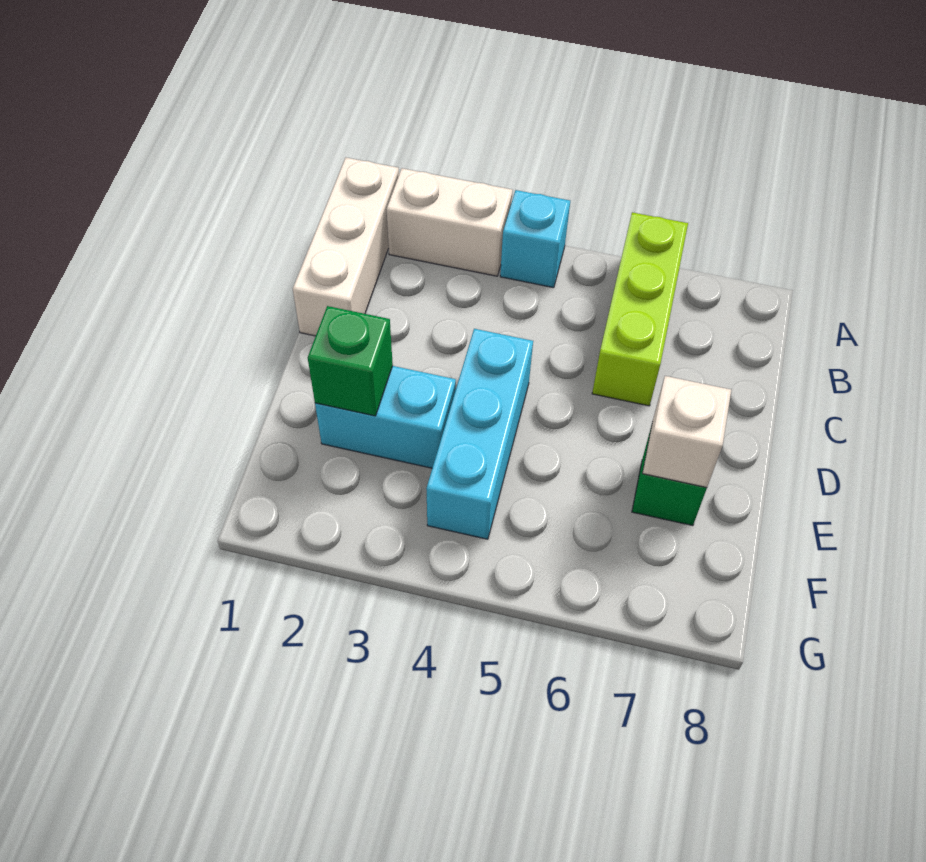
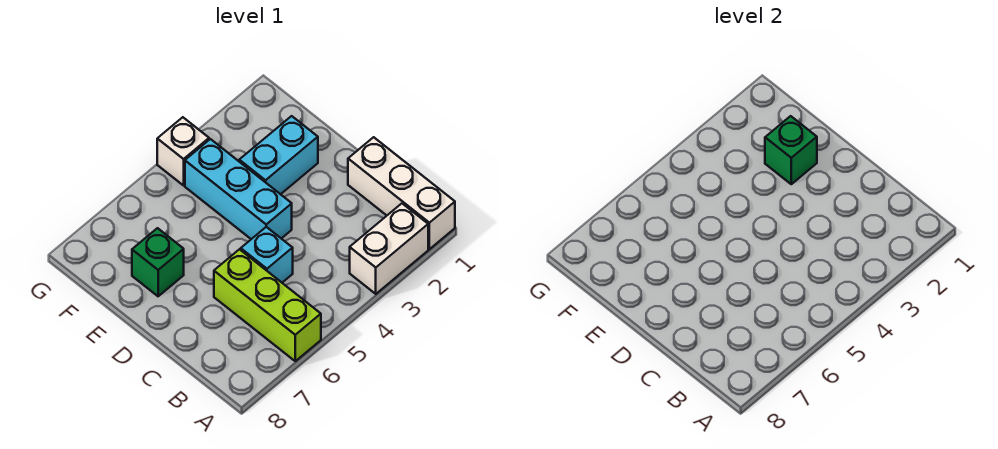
cyan brick A4 level 1 -> cyan brick C5 level 1
white brick E7 level 2 -> white brick G4 level 1

